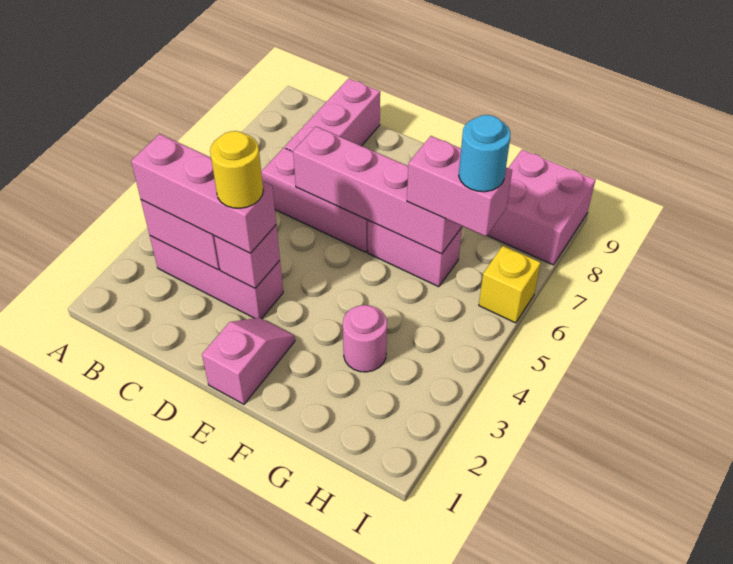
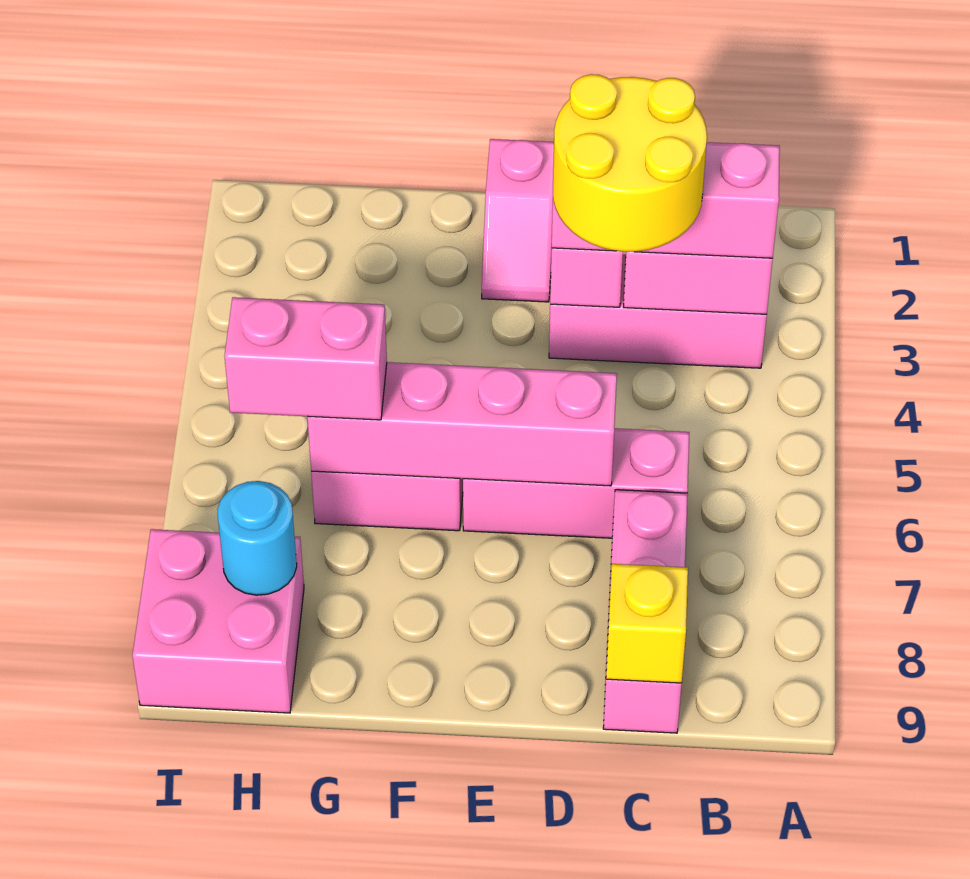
yellow round brick D3 level 4 -> yellow round brick C3:D4 level 4
pink round brick G3 level 1 -> none
cyan round brick H6 level 4 -> cyan round brick H8 level 2
yellow brick I6 level 1 -> yellow brick C9 level 2

